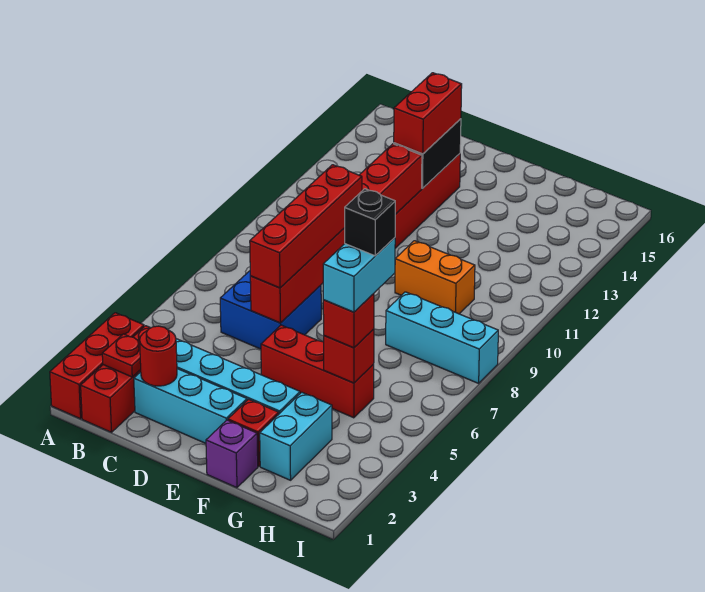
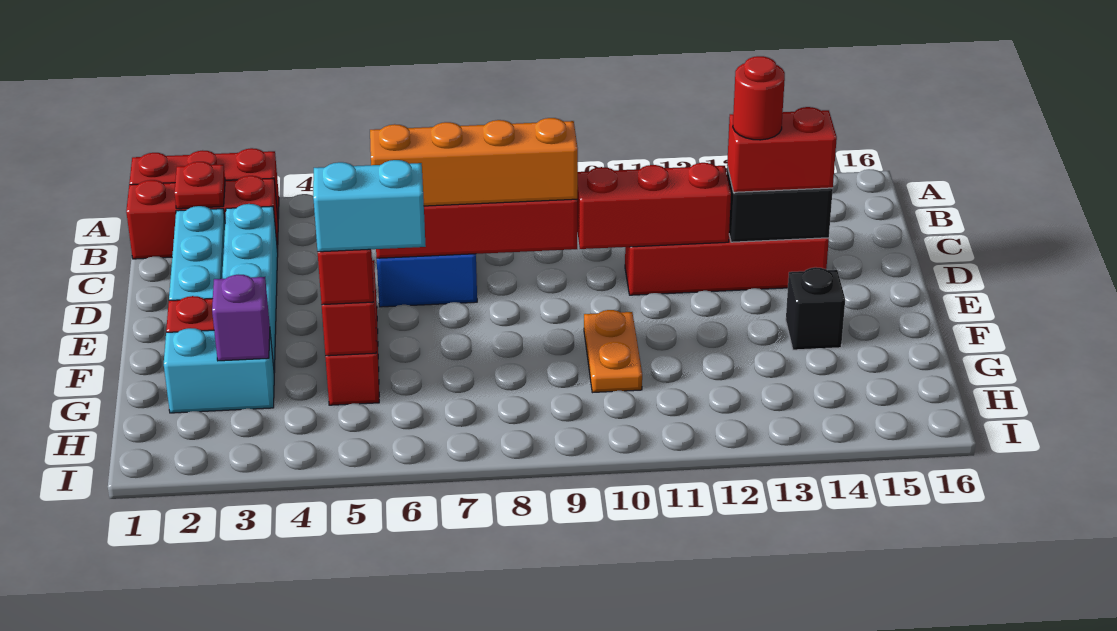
red round brick C2 level 2 -> red round brick D13 level 4
red brick D6:D9 level 3 -> orange brick D6:D9 level 3
purple brick F1 level 1 -> purple brick G3 level 2
orange brick F10:G10 level 1 -> orange plate F10:G10 level 1
black brick G6 level 5 -> black brick F14 level 1
cyan brick G8:I8 level 1 -> none

